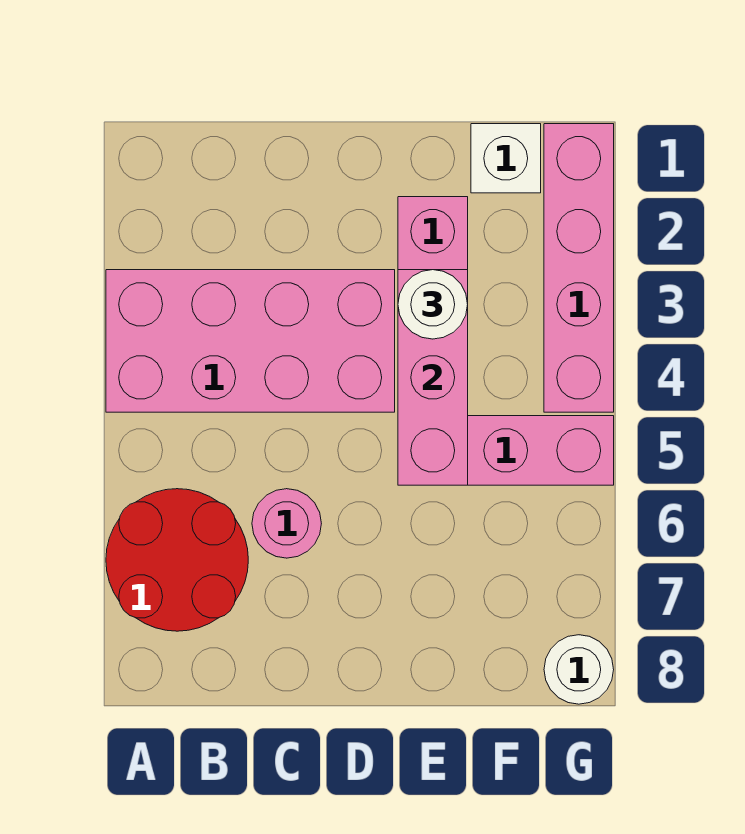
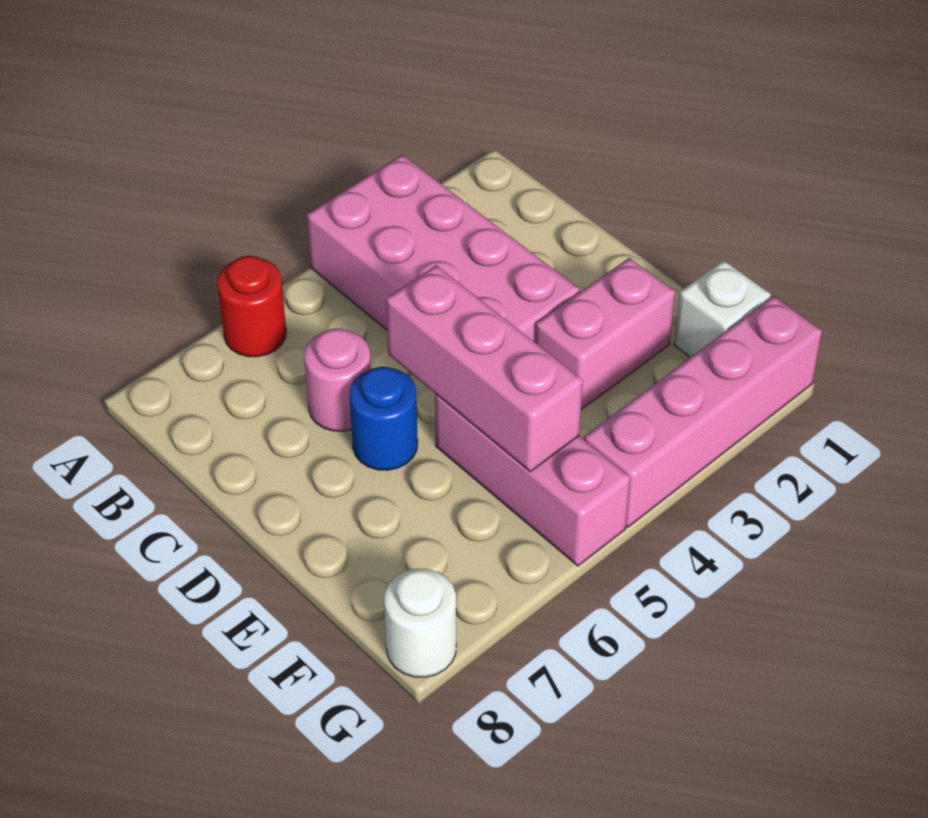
red round brick A6:B7 level 1 -> red round brick A6 level 1
none -> blue round brick D6 level 1
pink brick E3:E5 level 2 -> pink brick D5:F5 level 2
white round brick E3 level 3 -> none

